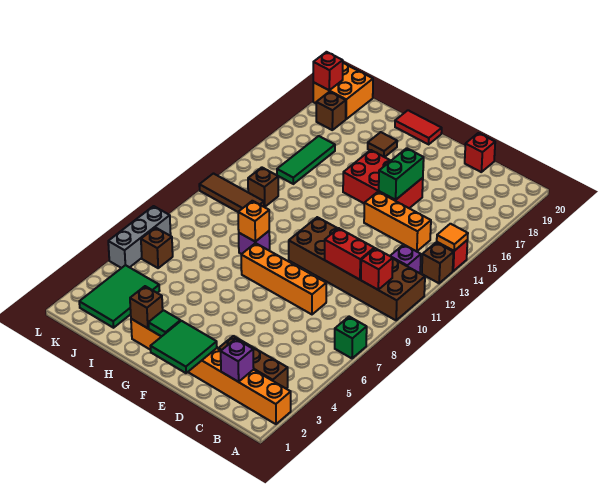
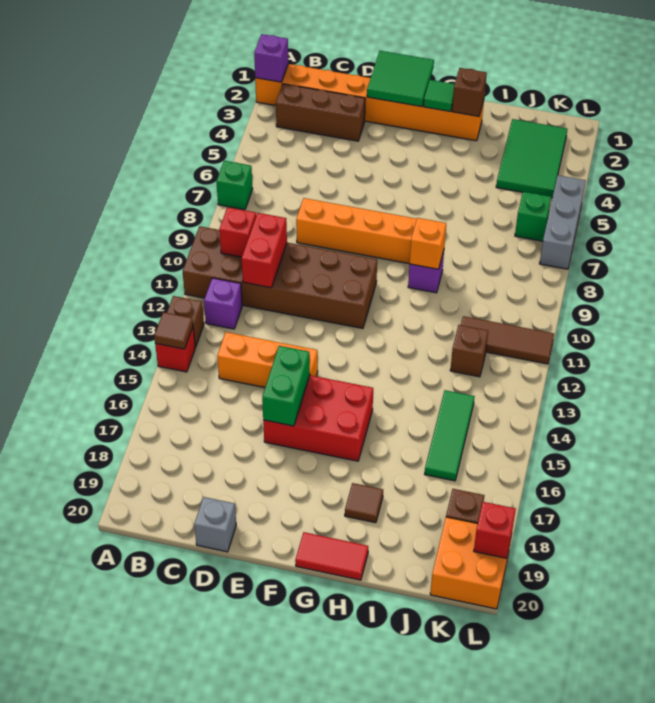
orange tile A14 level 2 -> brown tile A14 level 2
purple brick C2 level 2 -> purple brick A2 level 2
red brick C10:D10 level 2 -> red brick C10:C11 level 2
red brick D20 level 1 -> grey brick D20 level 1
brown brick K6 level 1 -> green brick K6 level 1

